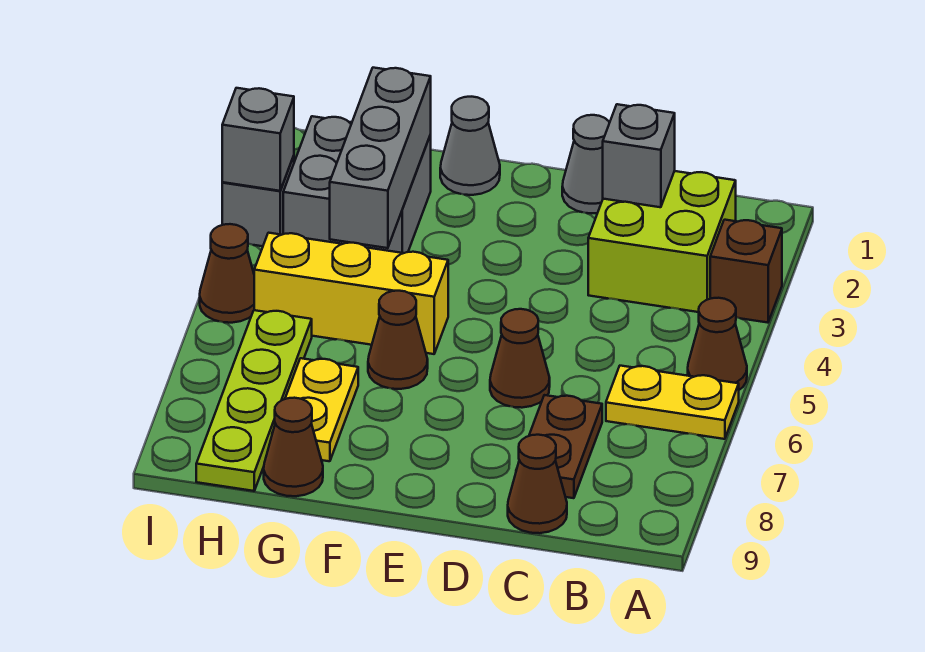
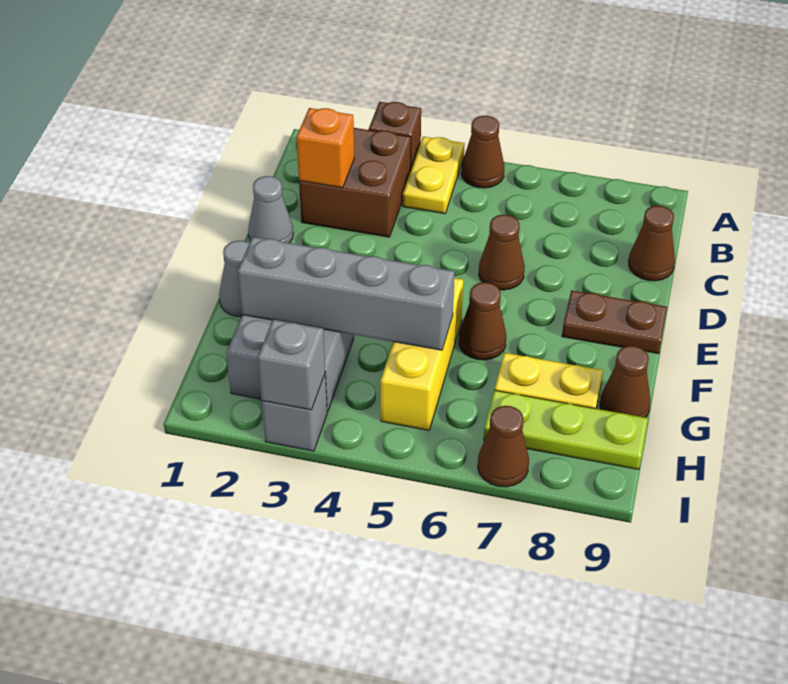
yellow plate A6:B6 level 1 -> yellow plate A4:B4 level 1
lime brick B2:C3 level 1 -> brown brick B2:C3 level 1
grey brick C2 level 2 -> orange brick C2 level 2
brown plate C7:C8 level 1 -> brown plate E8:E9 level 1
grey brick G2:G4 level 2 -> grey brick G2:G5 level 2
lime plate H6:H9 level 1 -> lime plate H7:H9 level 1
brown cone I5 level 1 -> brown cone I7 level 1

